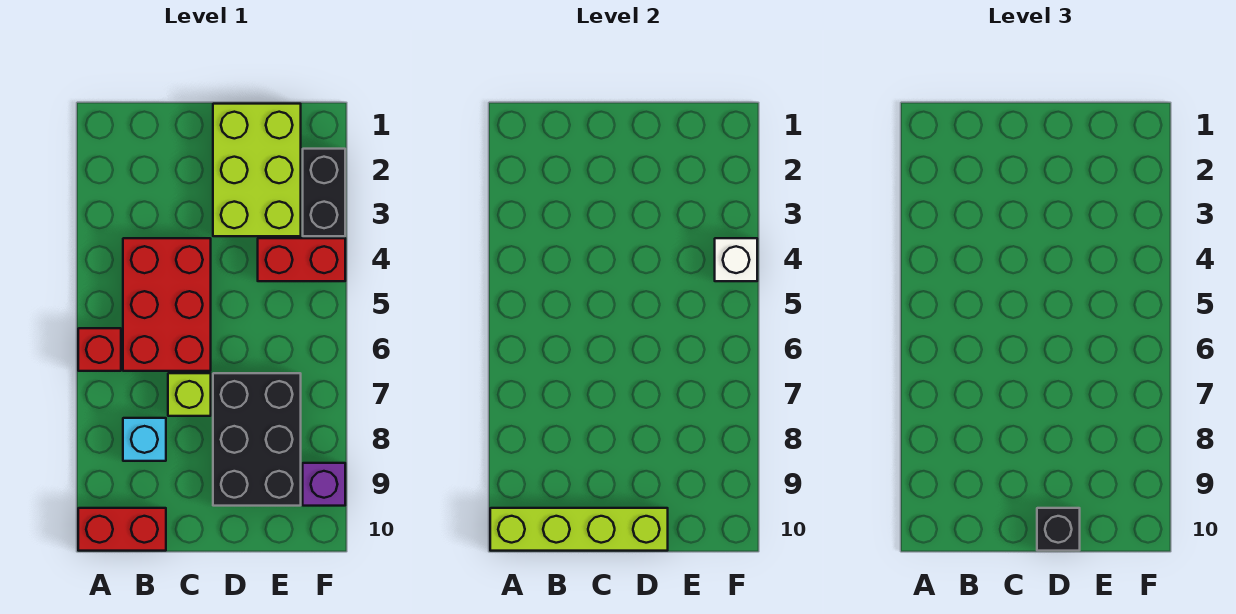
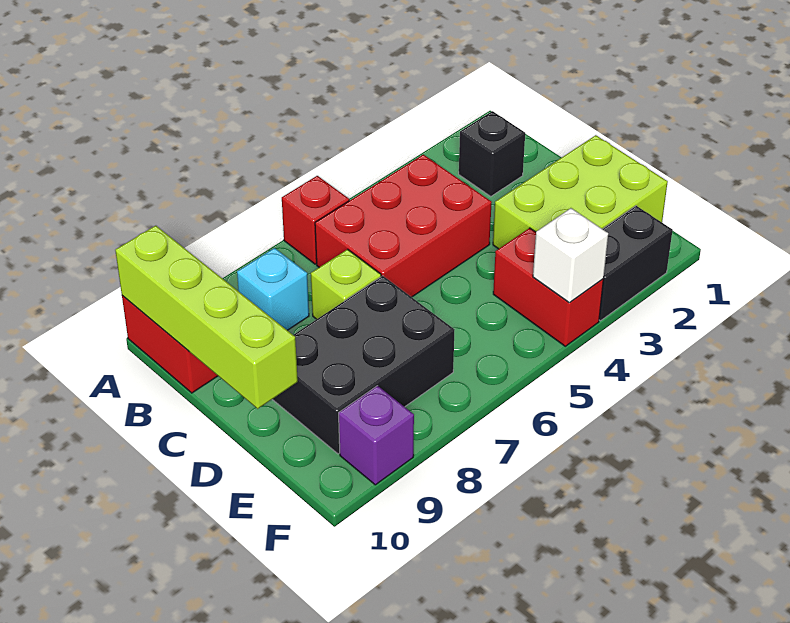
black brick D10 level 3 -> black brick B2 level 1

